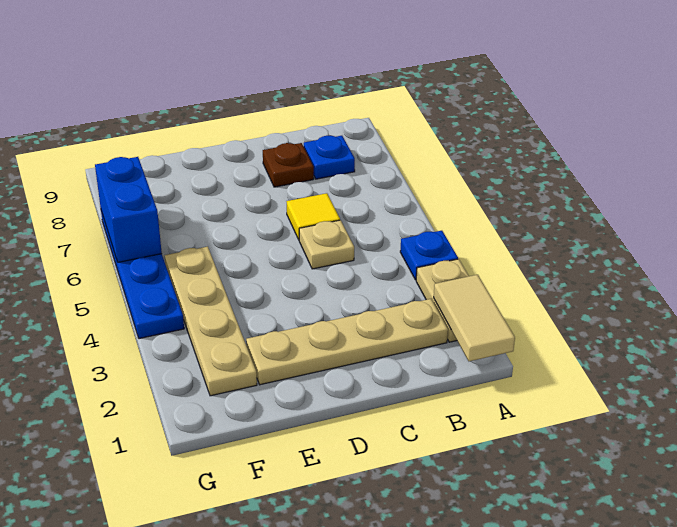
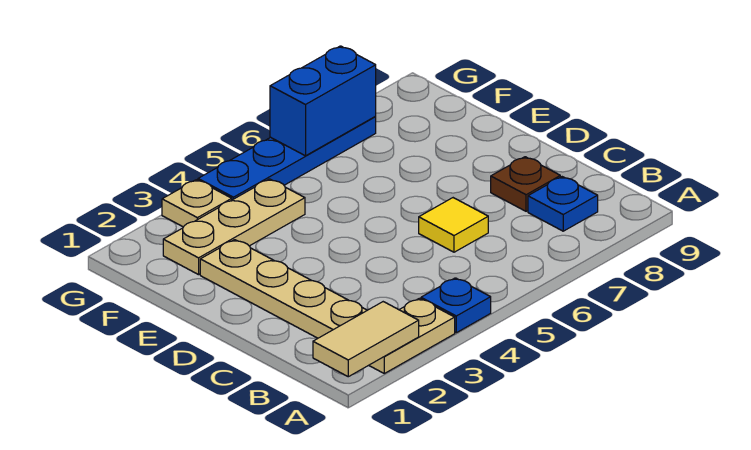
tan plate C5 level 1 -> tan plate G3 level 1
tan plate F2:F5 level 1 -> tan plate F2:F4 level 1

